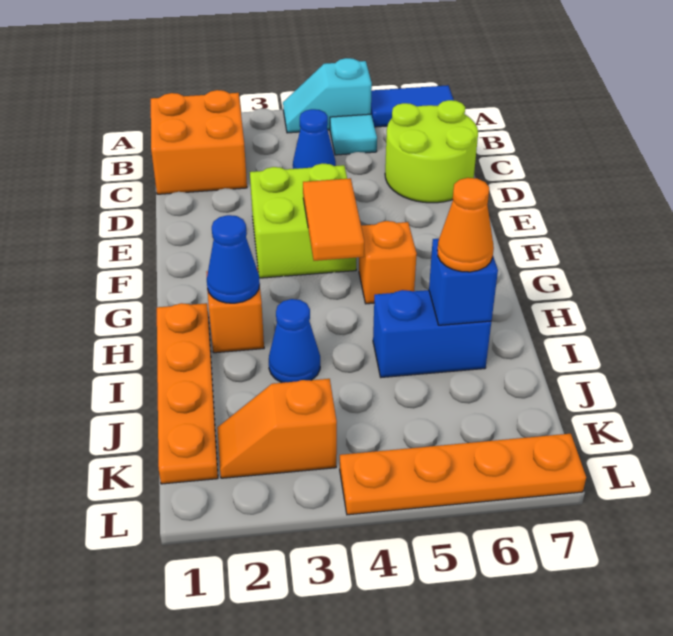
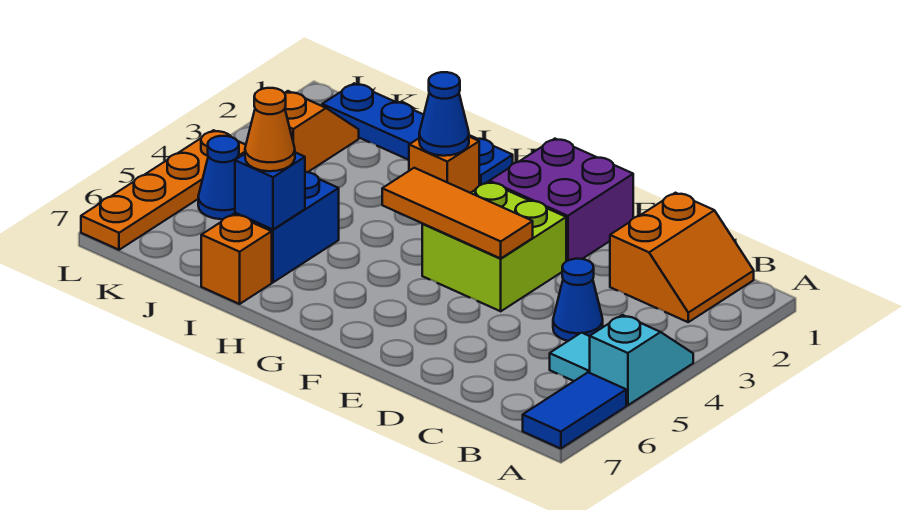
orange brick B1:C2 level 1 -> orange slope B1:C2 level 1 top C
lime round brick C6:D7 level 1 -> none
none -> purple brick E1:F2 level 1
orange tile F4:G4 level 2 -> orange tile E4:G4 level 2
orange brick G5 level 1 -> orange brick I7 level 1
orange plate H1:K1 level 1 -> blue plate H1:K1 level 1
blue cone I3 level 1 -> blue cone K5 level 1

